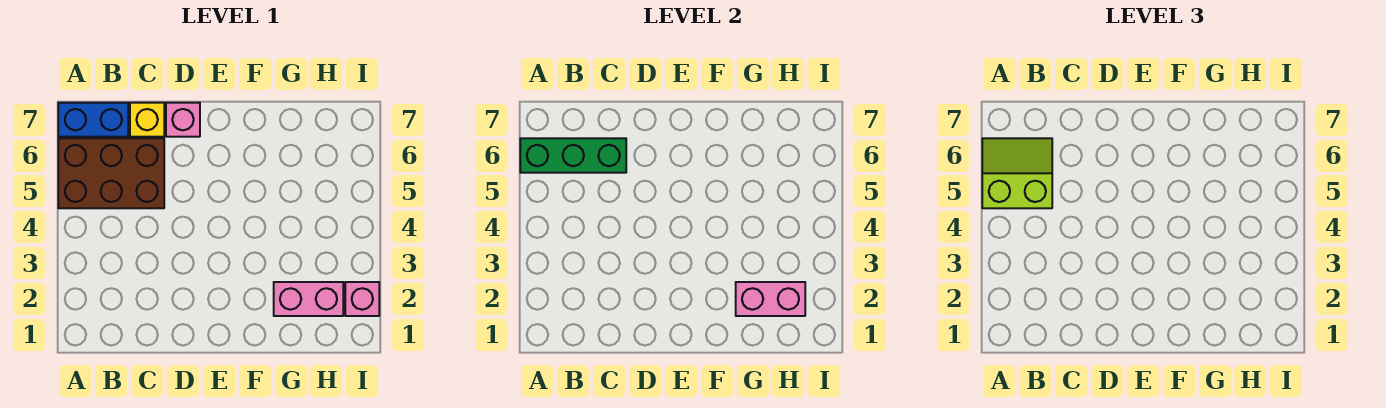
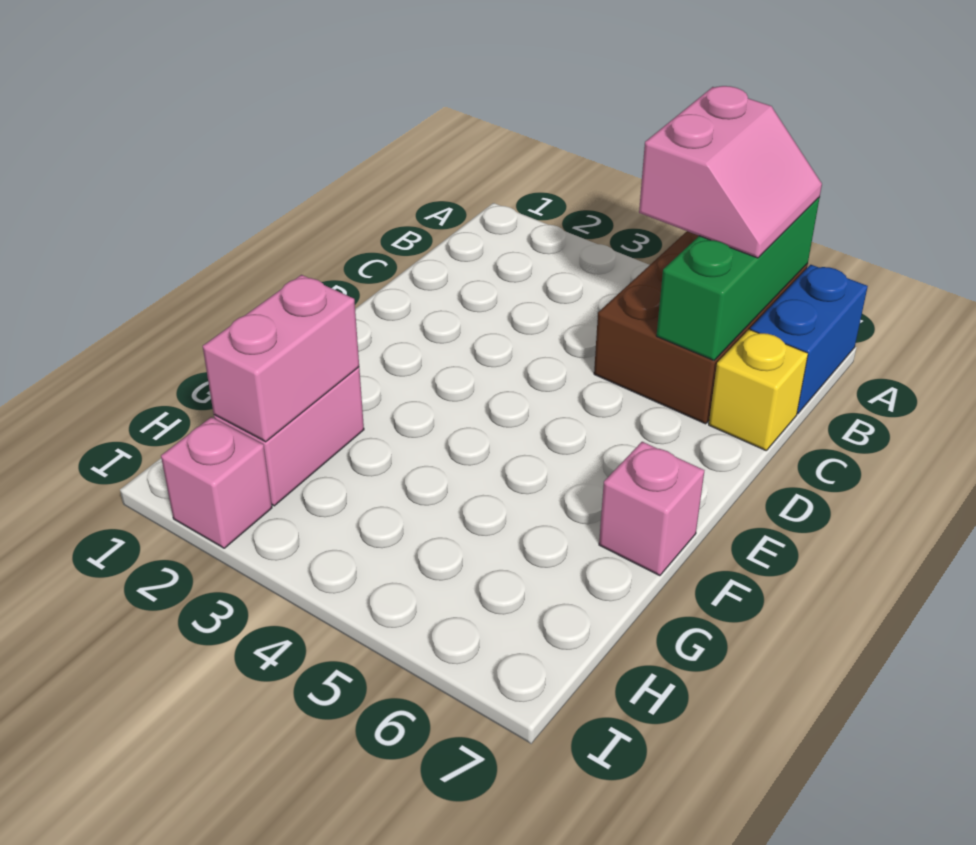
lime slope A5:B6 level 3 top 5 -> pink slope A5:B6 level 3 top 5
pink brick D7 level 1 -> pink brick F7 level 1

